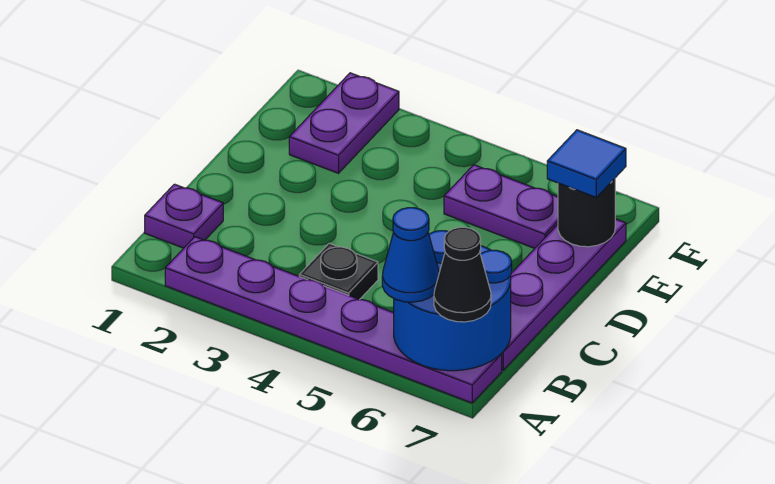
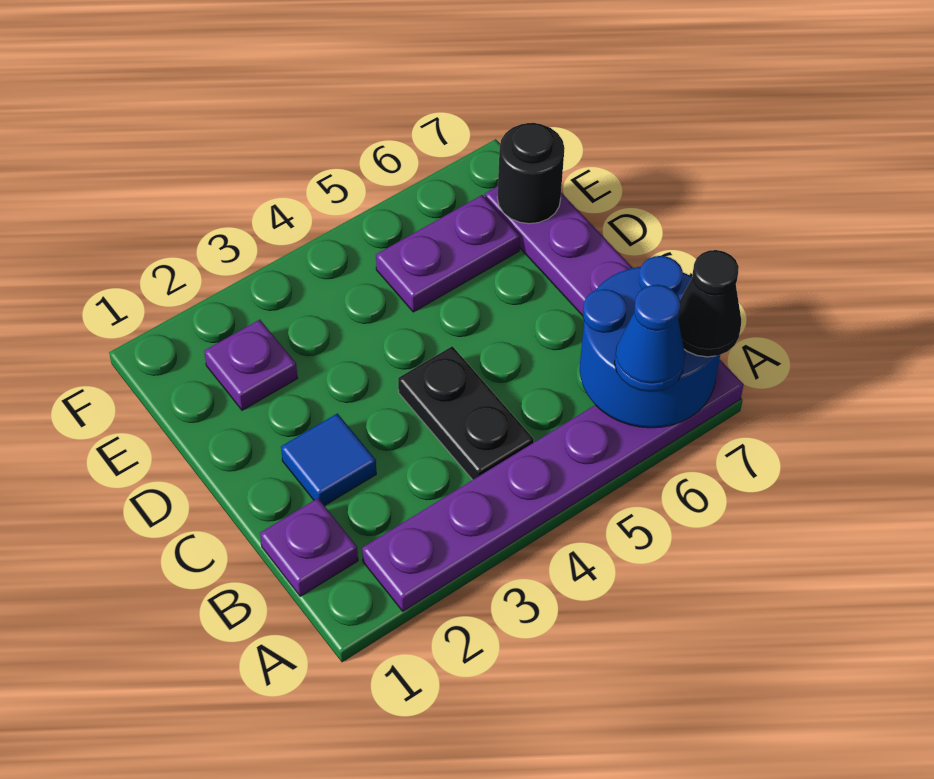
black plate B4 level 1 -> black plate B4:C4 level 1
purple plate E2:F2 level 1 -> purple plate E2 level 1
blue tile E7 level 3 -> blue tile C2 level 1

